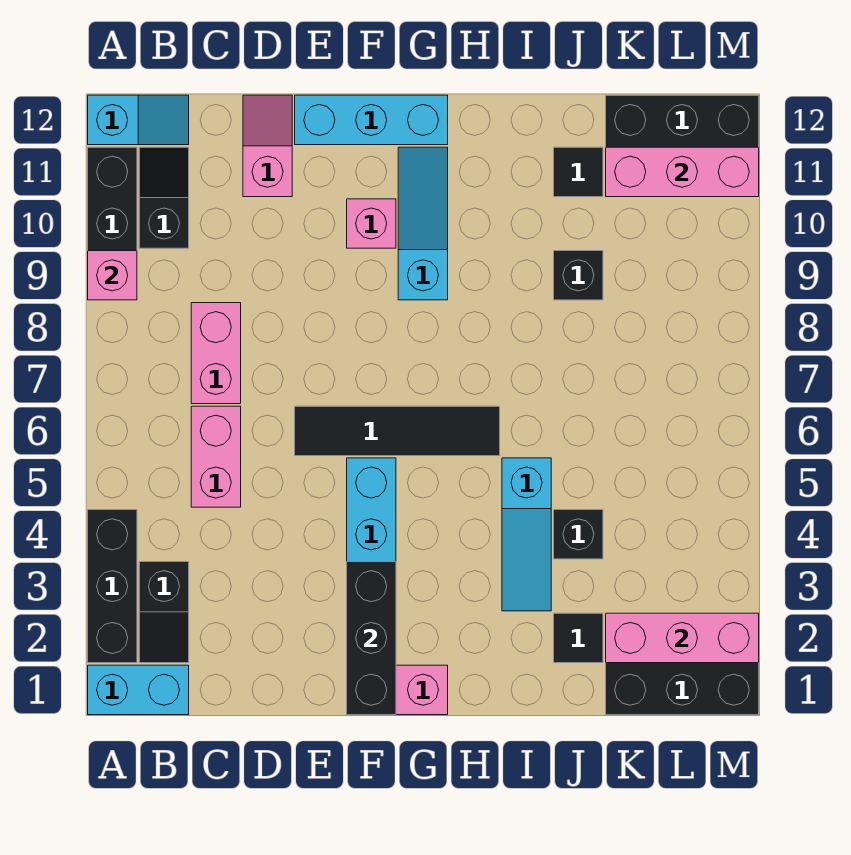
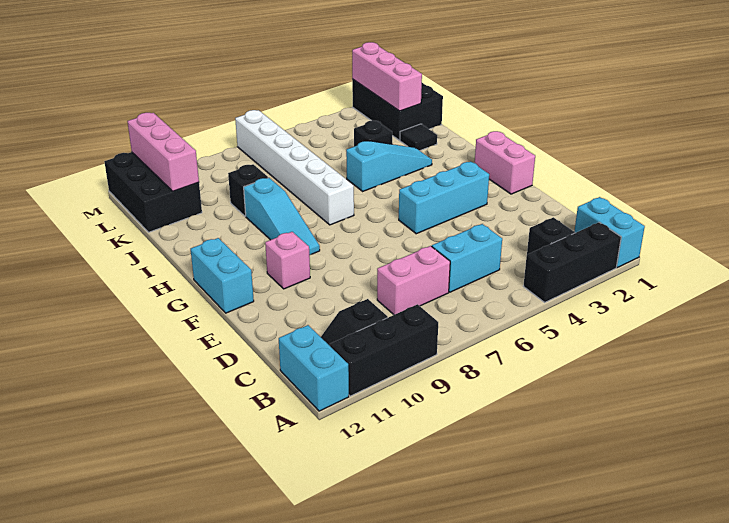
pink brick A9 level 2 -> none
cyan slope A12:B12 level 1 top A -> cyan brick A12:B12 level 1
pink brick C5:C6 level 1 -> cyan brick C5:C6 level 1
pink slope D11:D12 level 1 top 11 -> none
black tile E6:H6 level 1 -> none
cyan brick E12:G12 level 1 -> cyan brick F12:G12 level 1
black brick F1:F3 level 2 -> none
cyan slope G9:G11 level 1 top 9 -> cyan slope G9:I9 level 1 top I
none -> white brick H7:M7 level 1
black tile J11 level 1 -> none

